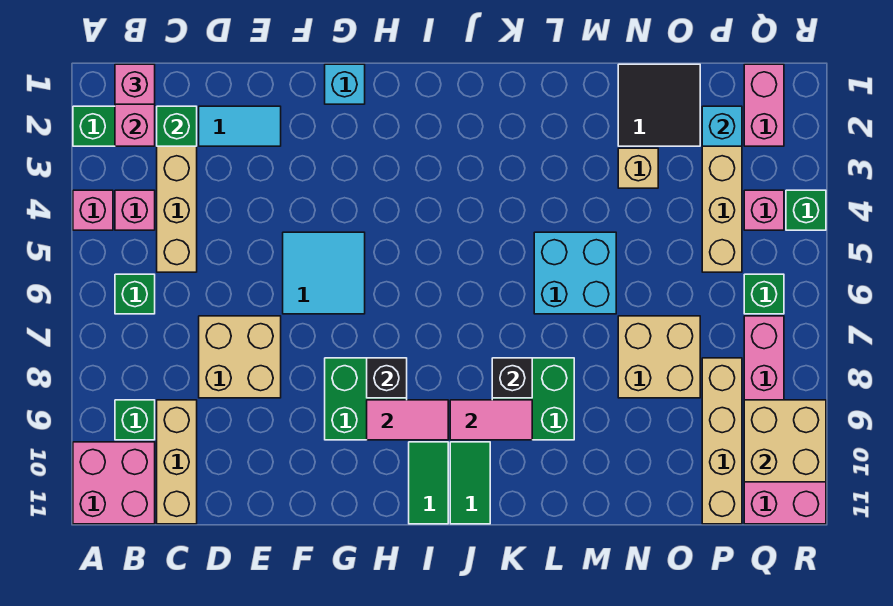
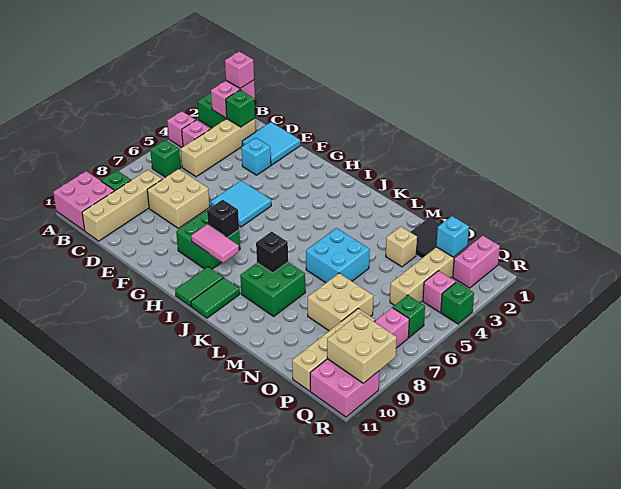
tan brick C9:C11 level 1 -> tan brick C8:C11 level 1
cyan tile D2:E2 level 1 -> cyan tile D1:E2 level 1
cyan brick G1 level 1 -> cyan brick E3 level 1
pink tile J9:K9 level 2 -> none

